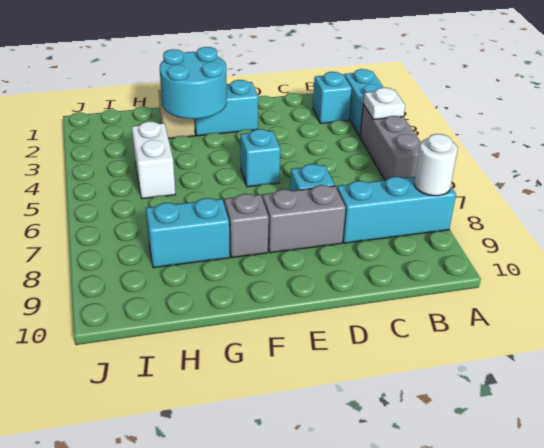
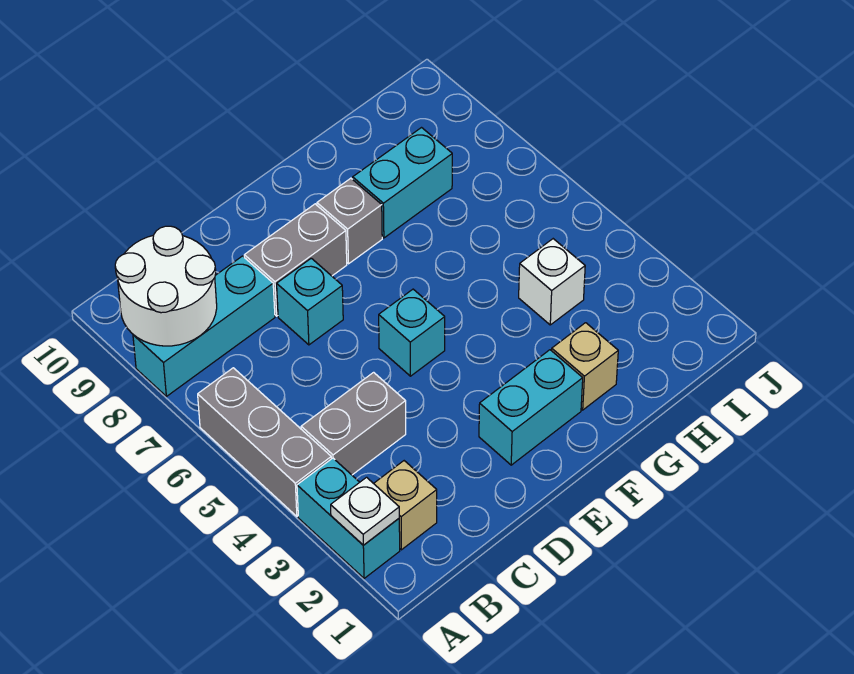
white plate A4 level 2 -> white plate A2 level 2
white round brick A8 level 2 -> white round brick A8:B9 level 2
cyan brick B2 level 1 -> tan brick B2 level 1
none -> grey brick B4:C4 level 1
cyan round brick F2:G3 level 2 -> none
white brick H4:H5 level 1 -> white brick H4 level 1

